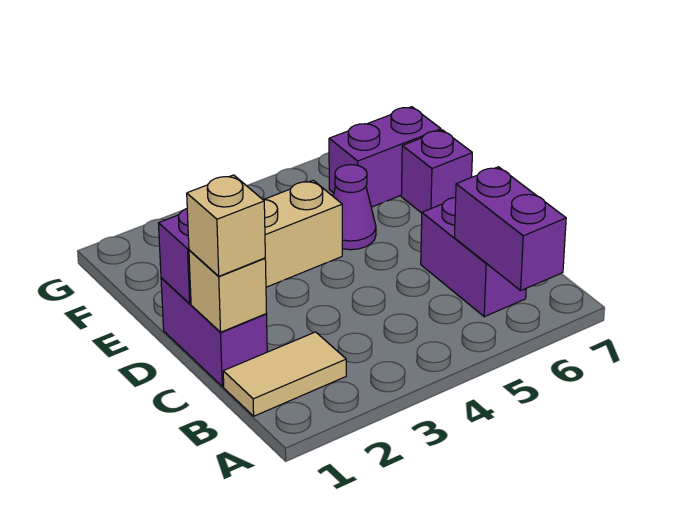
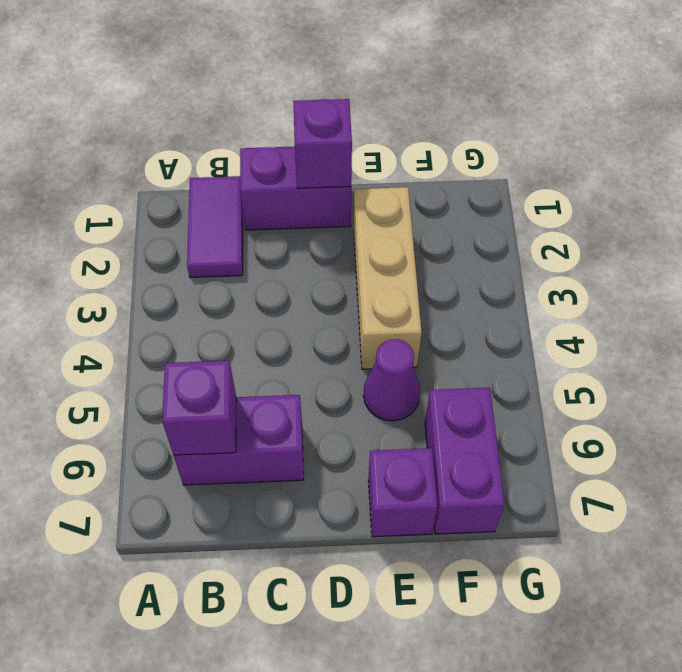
purple brick A6:B6 level 2 -> purple brick B6 level 2
tan tile B1:B2 level 1 -> purple tile B1:B2 level 1
tan brick C1 level 2 -> none
tan brick C1 level 3 -> none

